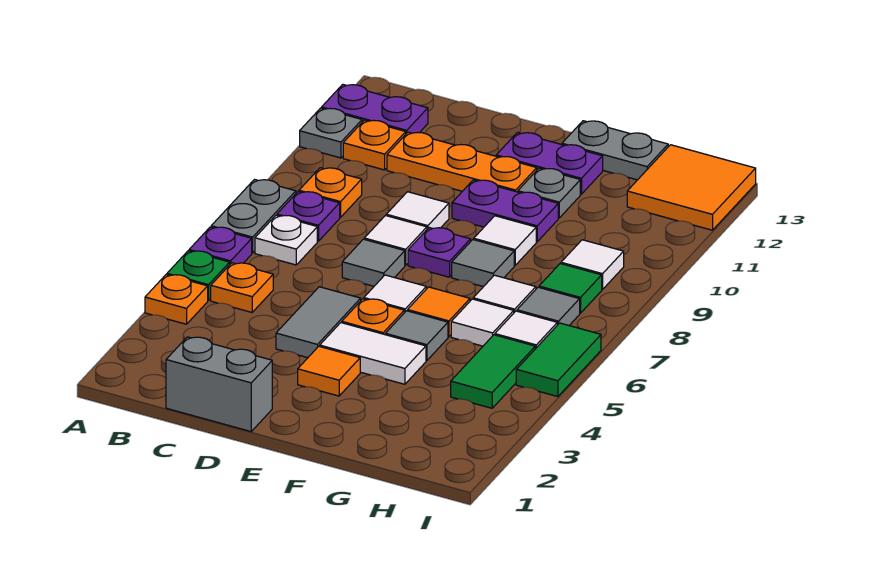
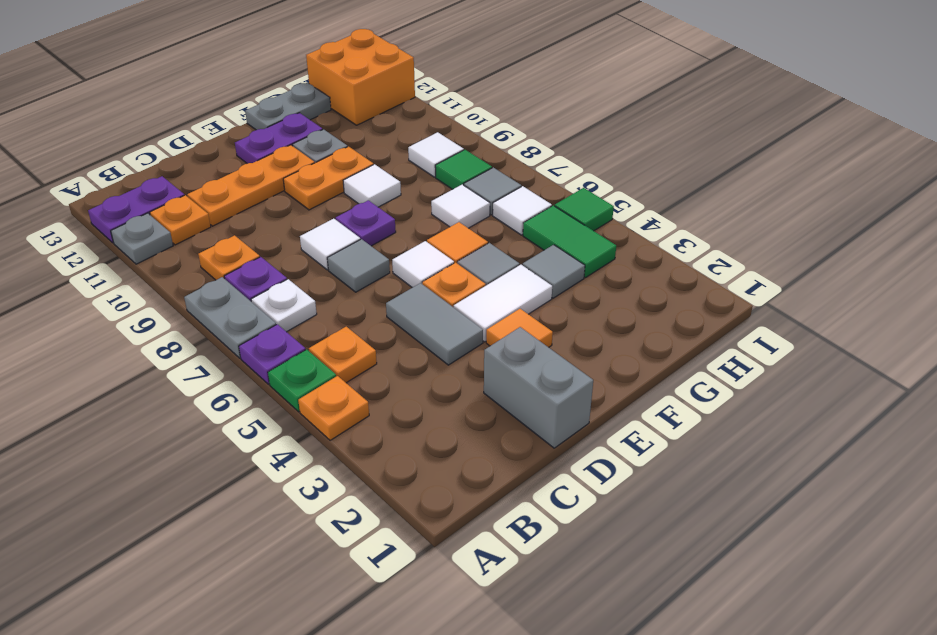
grey brick C1:D1 level 1 -> grey brick D1:D2 level 1
white tile D9 level 1 -> none
purple plate E10:F10 level 1 -> orange plate E10:F10 level 1
grey tile F8 level 1 -> grey tile G4 level 1
white tile G6 level 1 -> none
orange tile H12:I13 level 1 -> orange brick H12:I13 level 1
green tile I5:I6 level 1 -> green tile I5 level 1

